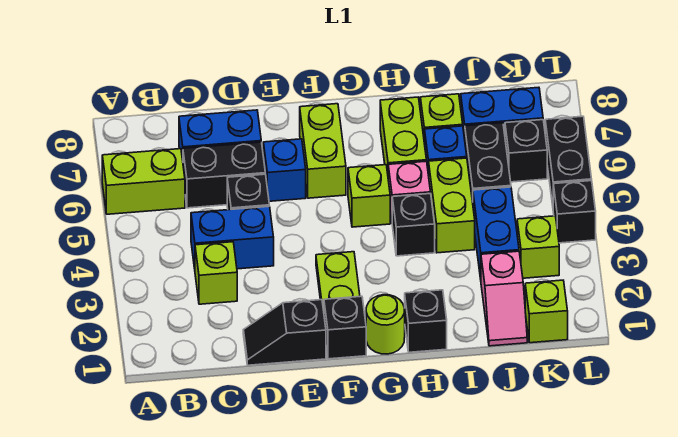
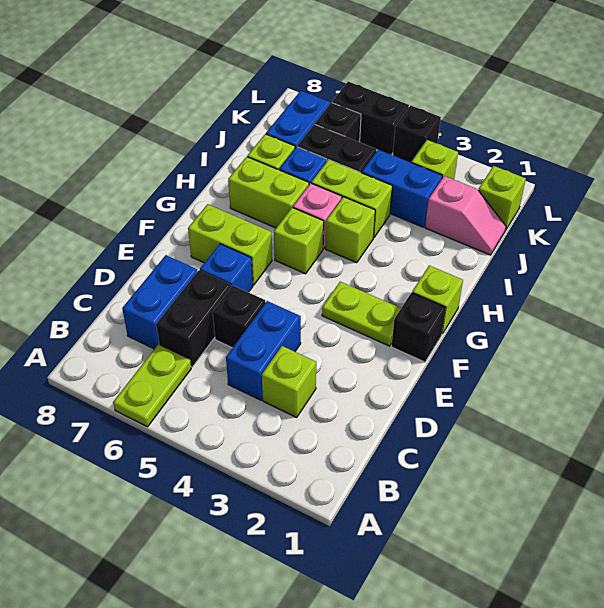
lime brick A6:B6 level 1 -> lime plate A6:B6 level 1
black slope D1:E1 level 1 top E -> none
lime round brick G1 level 1 -> lime brick G1 level 1
black brick H1 level 1 -> none
black brick H4 level 1 -> lime brick H4 level 1

